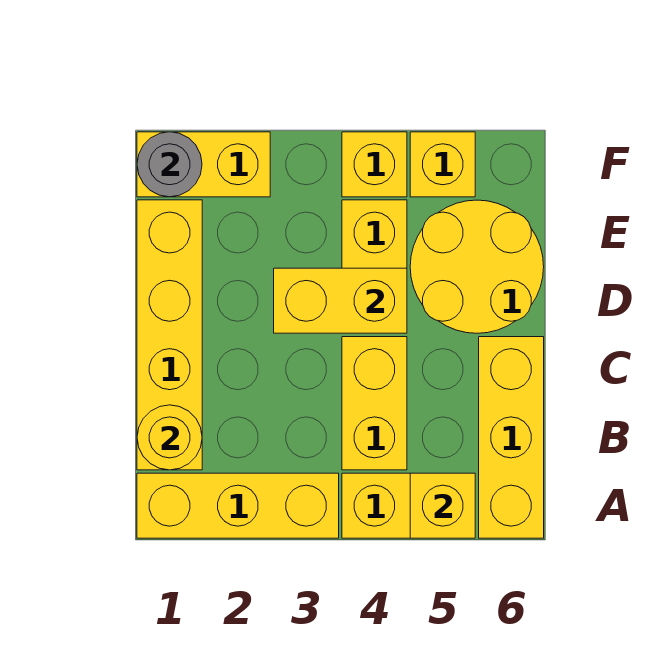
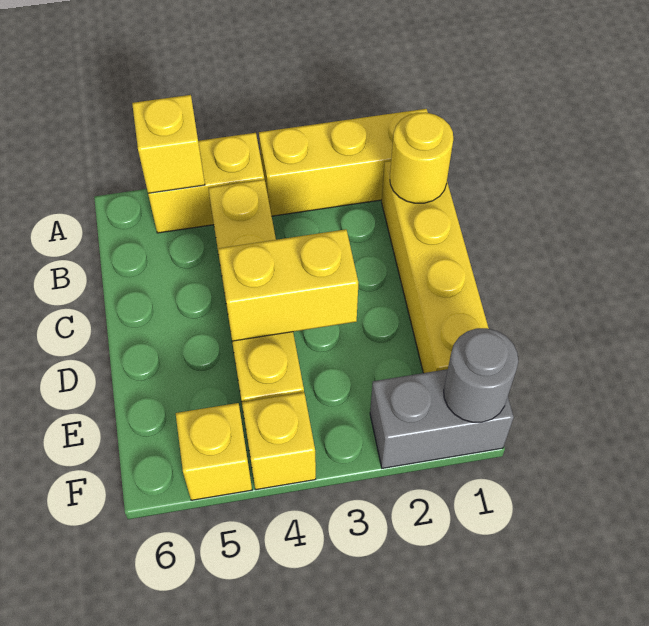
yellow brick A6:C6 level 1 -> none
yellow round brick D5:E6 level 1 -> none
yellow brick F1:F2 level 1 -> grey brick F1:F2 level 1

